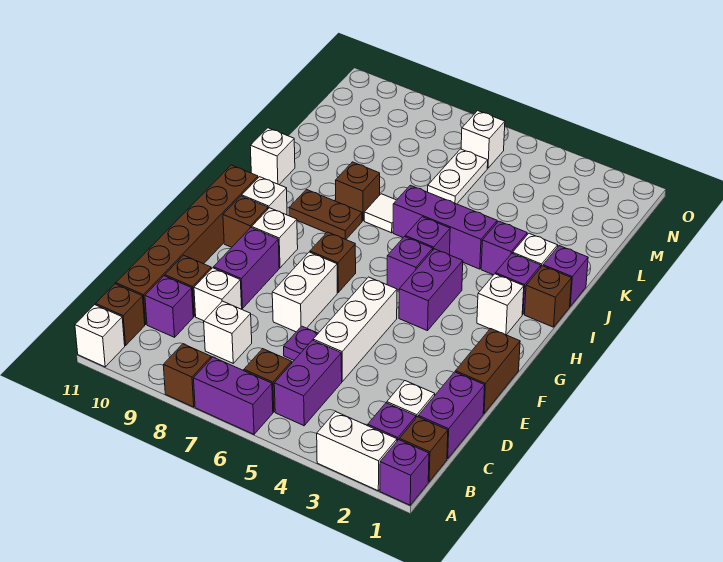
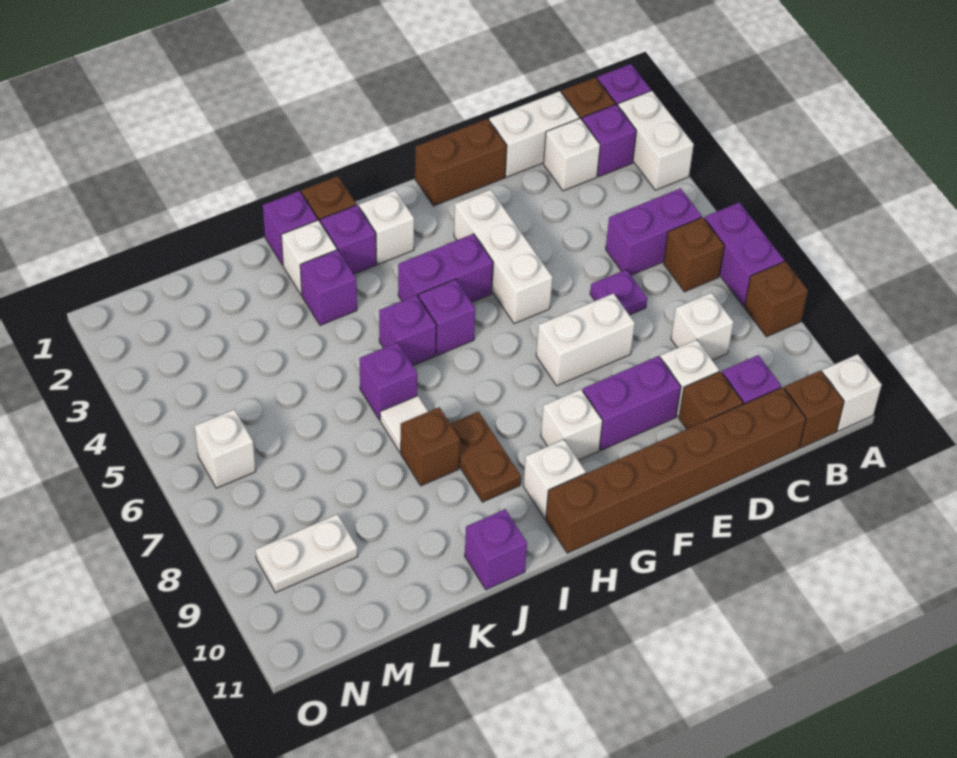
purple brick C1:D1 level 1 -> white brick C1:D1 level 1
white brick D5:F5 level 1 -> white brick F3:F5 level 1
brown brick G7 level 1 -> none
brown brick G10 level 1 -> none
purple brick J4:J6 level 1 -> purple brick J6 level 1
white brick J11 level 1 -> purple brick J11 level 1
white plate L6:M6 level 1 -> white plate M9:N9 level 1

